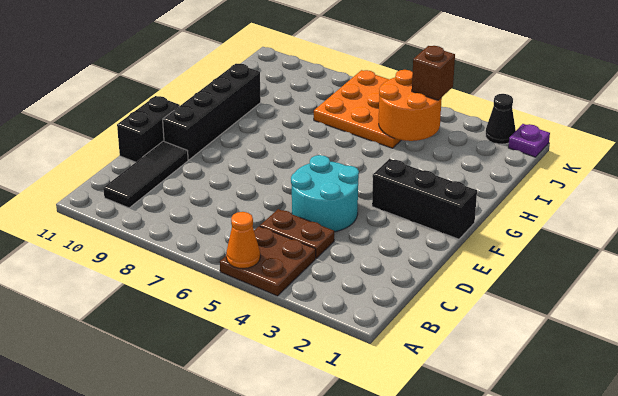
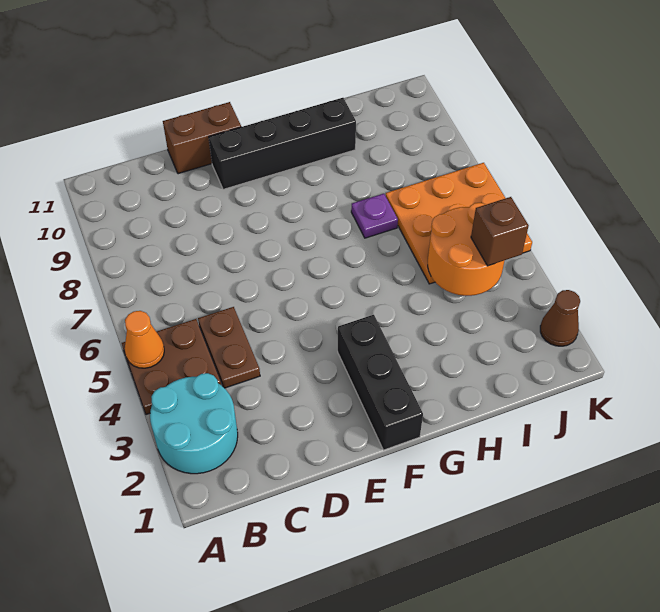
black tile B10:D10 level 1 -> none
cyan round brick D4:E5 level 1 -> cyan round brick A2:B3 level 1
black brick D11:E11 level 1 -> brown brick D11:E11 level 1
purple plate K1 level 1 -> purple plate H7 level 1
black cone K2 level 1 -> brown cone K2 level 1

